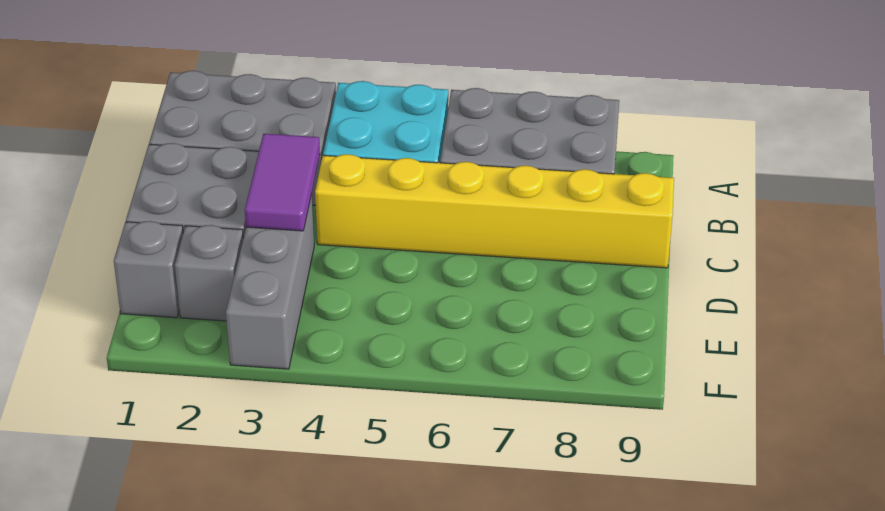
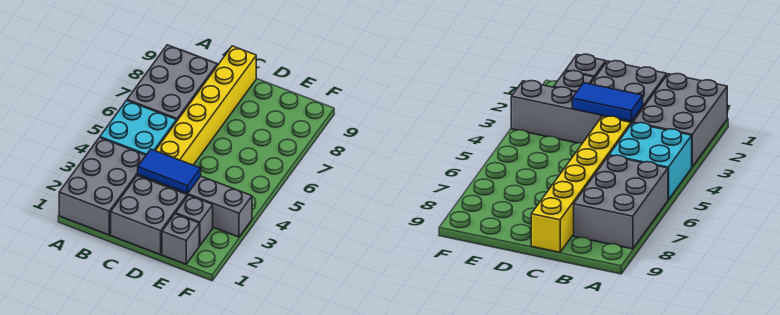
purple tile C3:D3 level 2 -> blue tile C3:D3 level 2

